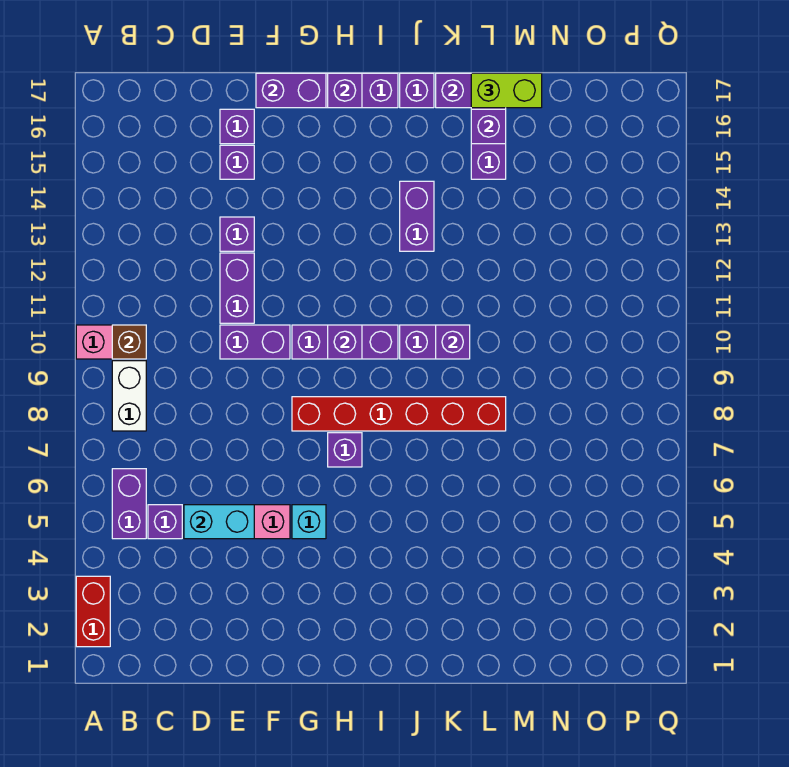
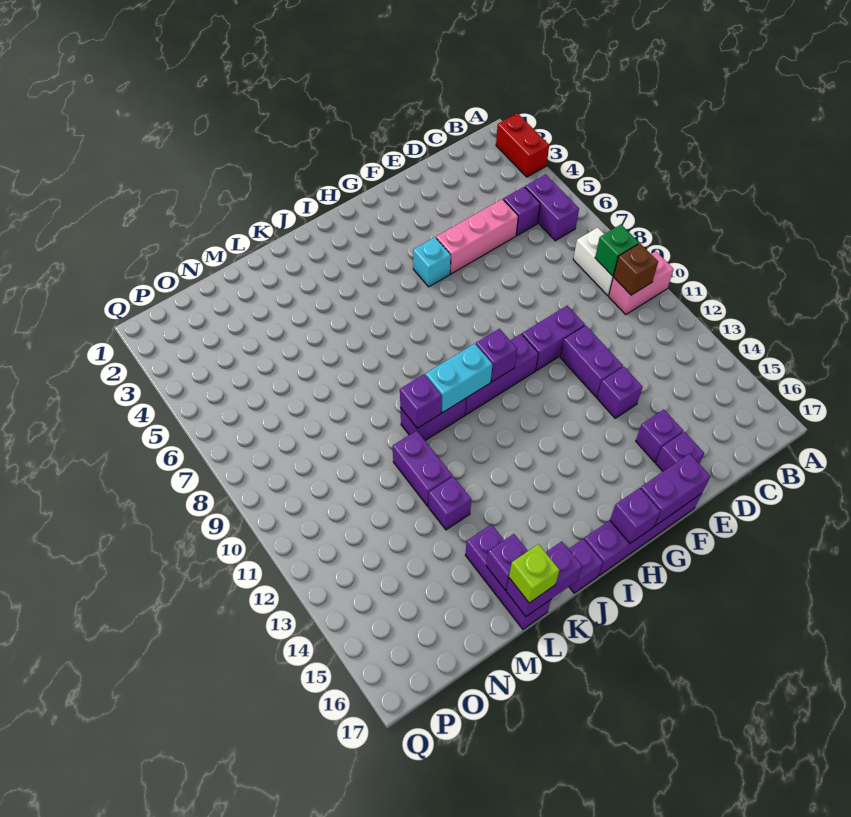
none -> green brick B9 level 2
cyan brick D5:E5 level 2 -> cyan brick I10:J10 level 2
red brick G8:L8 level 1 -> none
purple brick H7 level 1 -> purple brick L13 level 1
purple brick J13:J14 level 1 -> purple brick L11:L12 level 1
lime brick L17:M17 level 3 -> lime brick L17 level 3

